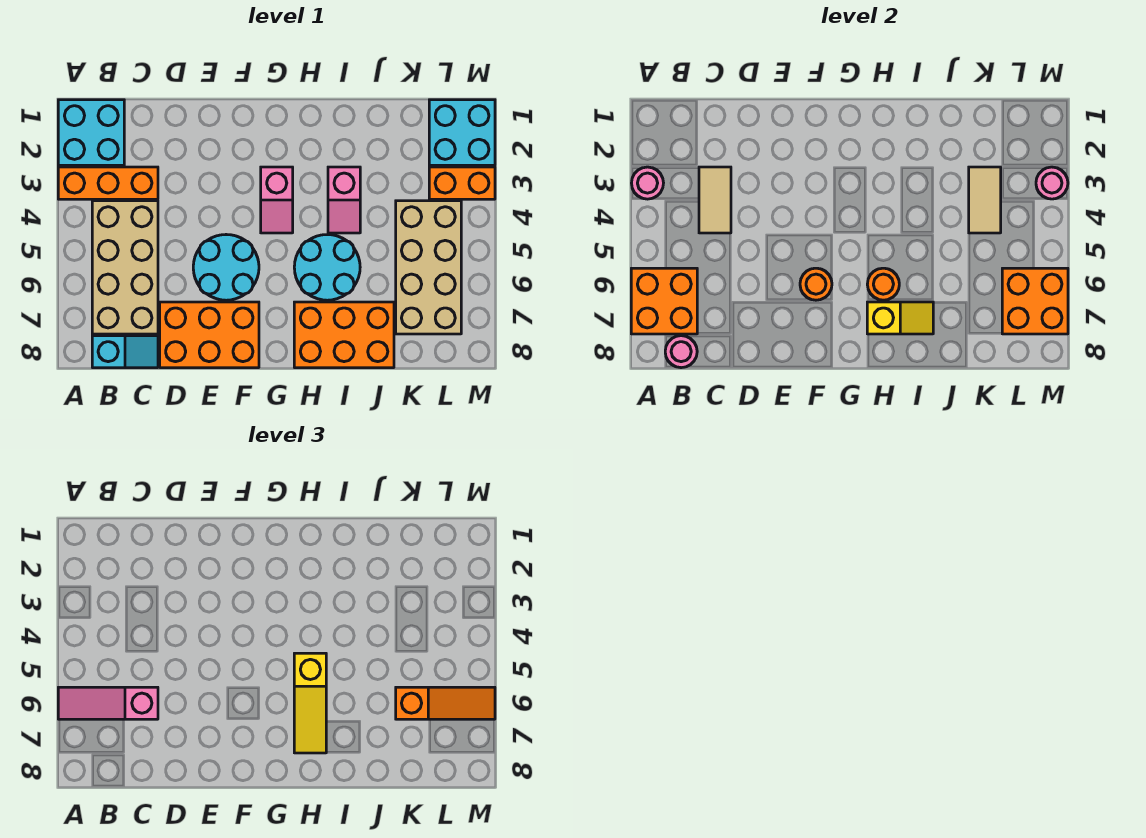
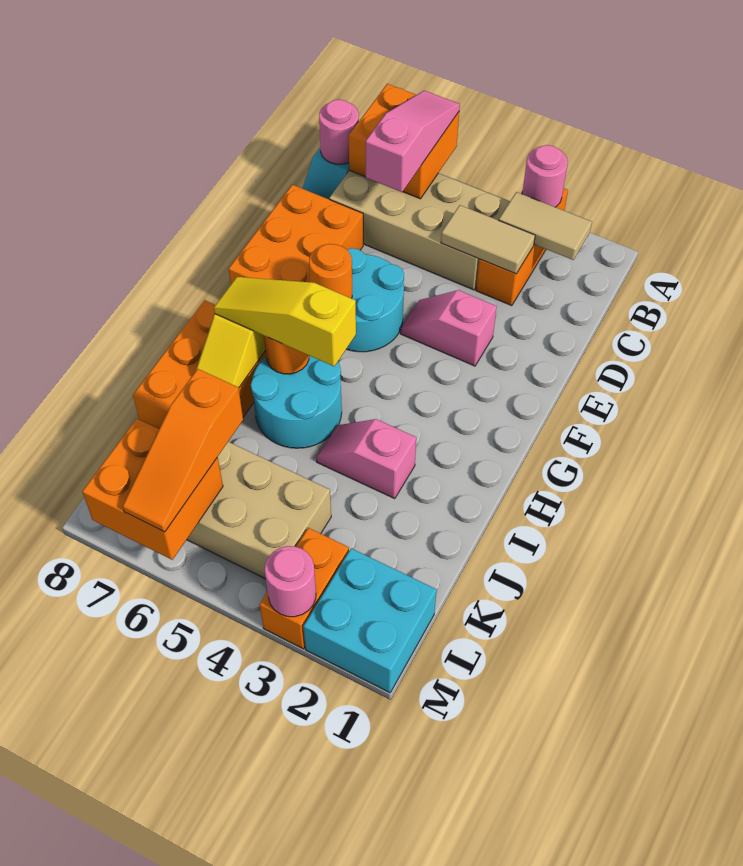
cyan brick A1:B2 level 1 -> none
pink slope G3:G4 level 1 top 3 -> pink slope E3:E4 level 1 top 3
tan tile K3:K4 level 2 -> tan tile B2:B3 level 2

